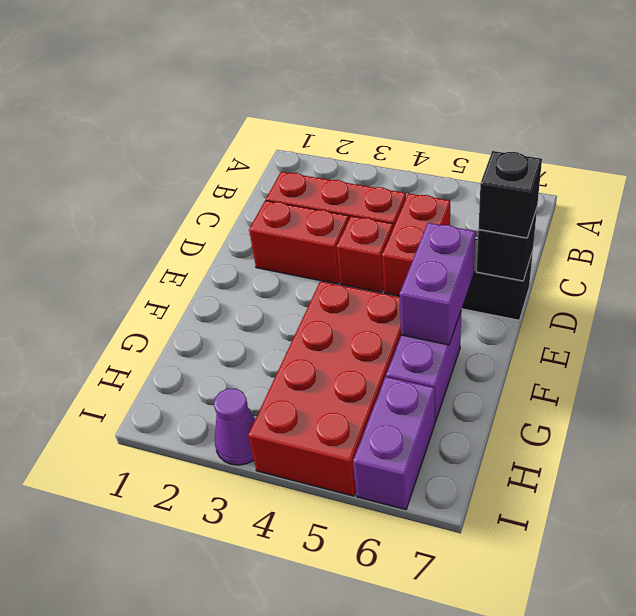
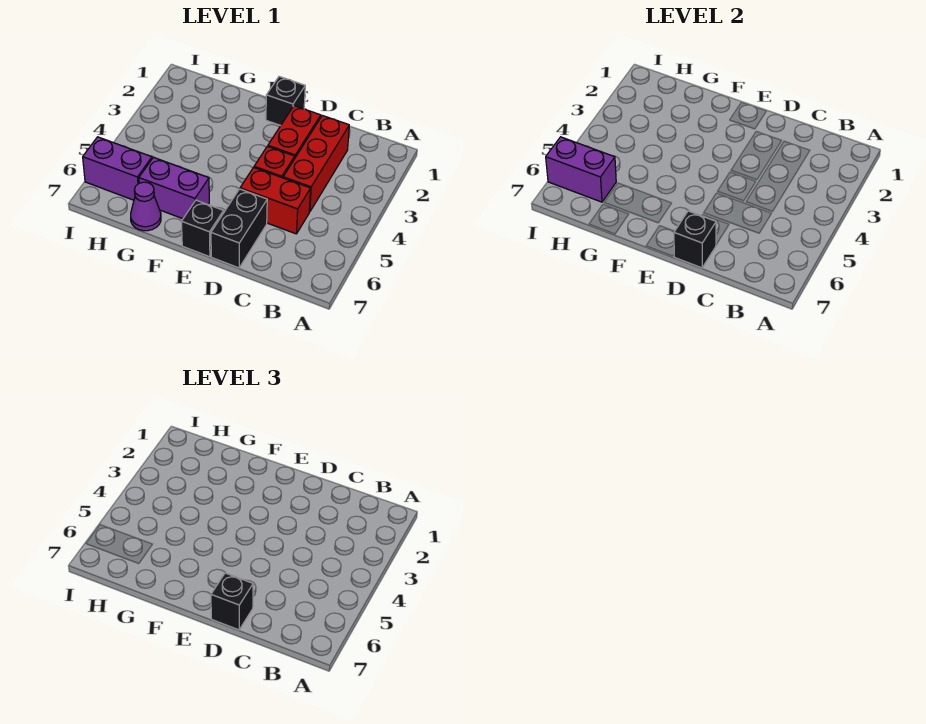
none -> black brick E1 level 1
purple brick E6:F6 level 2 -> purple brick H6:I6 level 2
none -> black brick E7 level 1
red brick F4:I5 level 1 -> none
purple cone I3 level 1 -> purple cone G7 level 1

